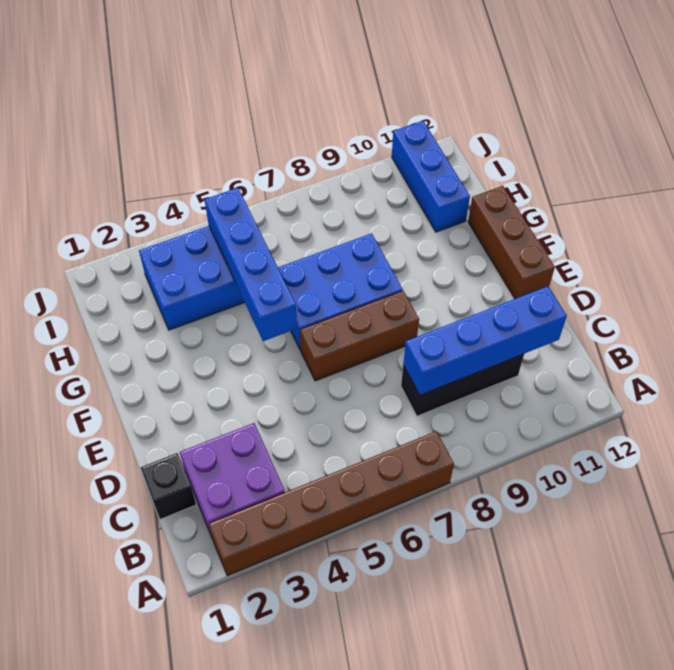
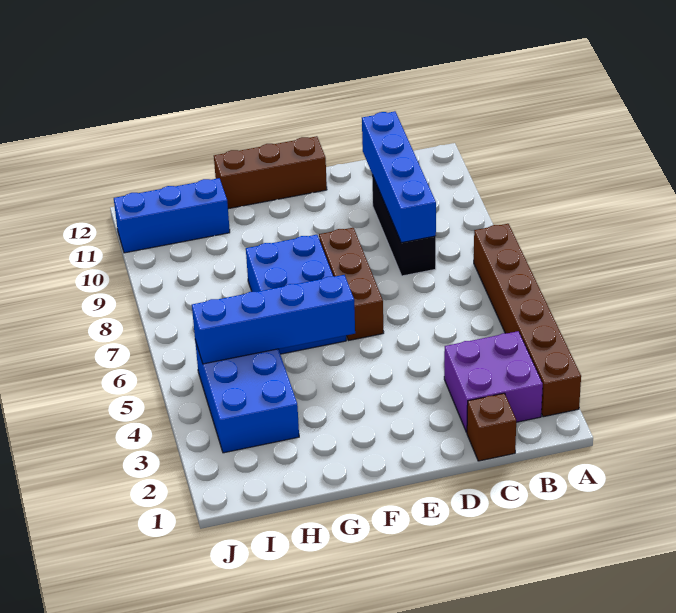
black brick C1 level 1 -> brown brick C1 level 1

